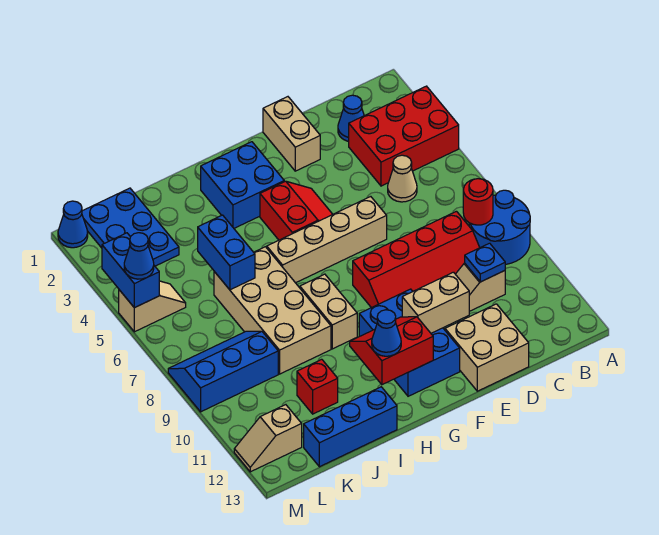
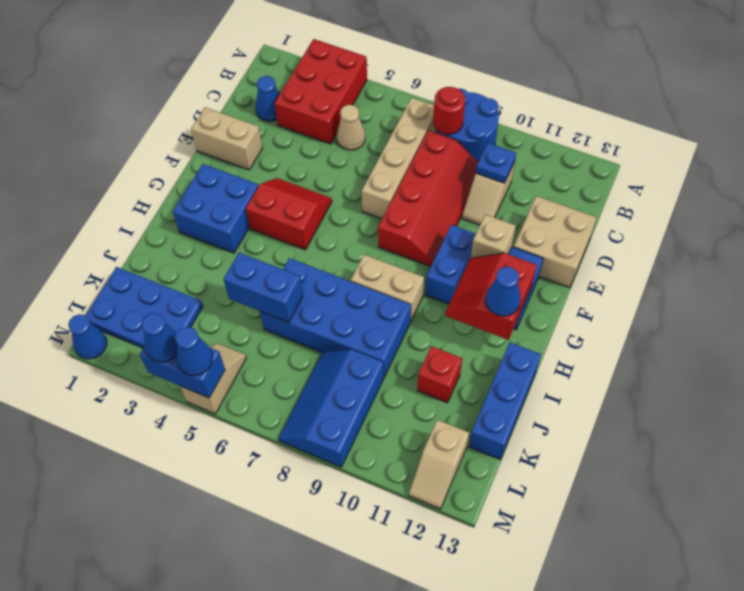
tan brick E6:H6 level 1 -> tan brick B7:E7 level 1
tan brick E11:F11 level 2 -> tan brick F11 level 2
tan brick I6:J9 level 1 -> blue brick I6:J9 level 1
none -> blue cone M4 level 3

